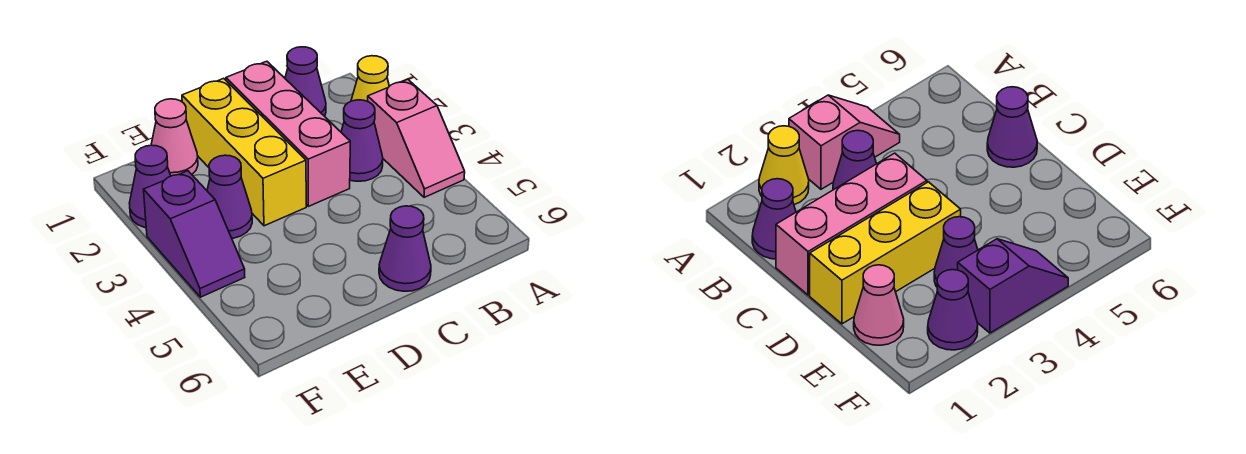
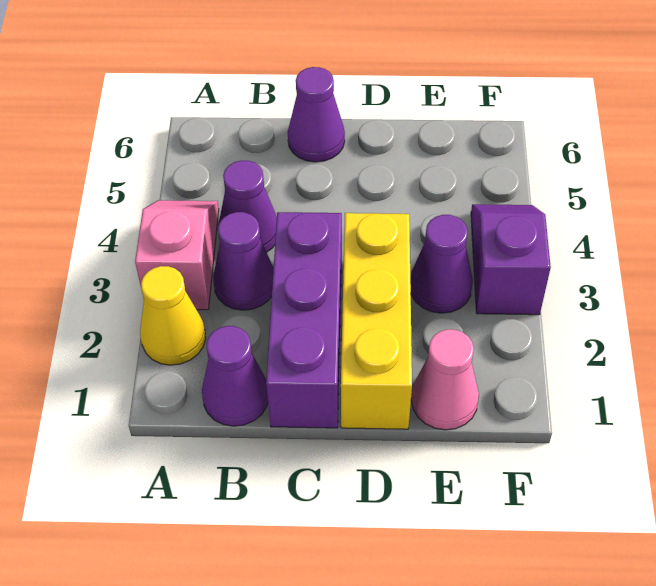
pink brick C1:C3 level 1 -> purple brick C1:C3 level 1
purple cone F2 level 1 -> purple cone B4 level 1

